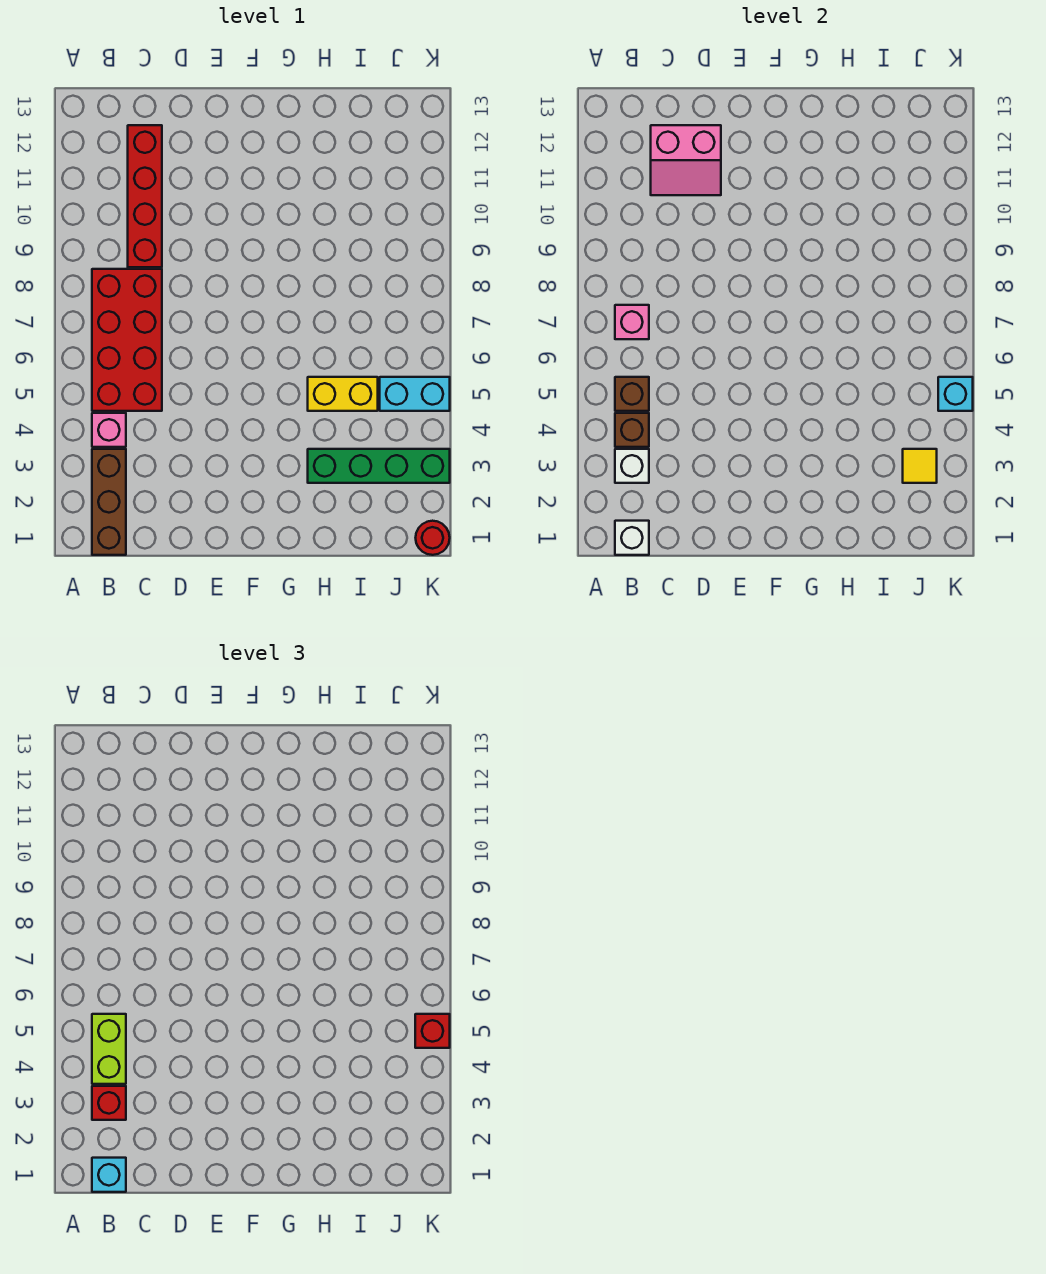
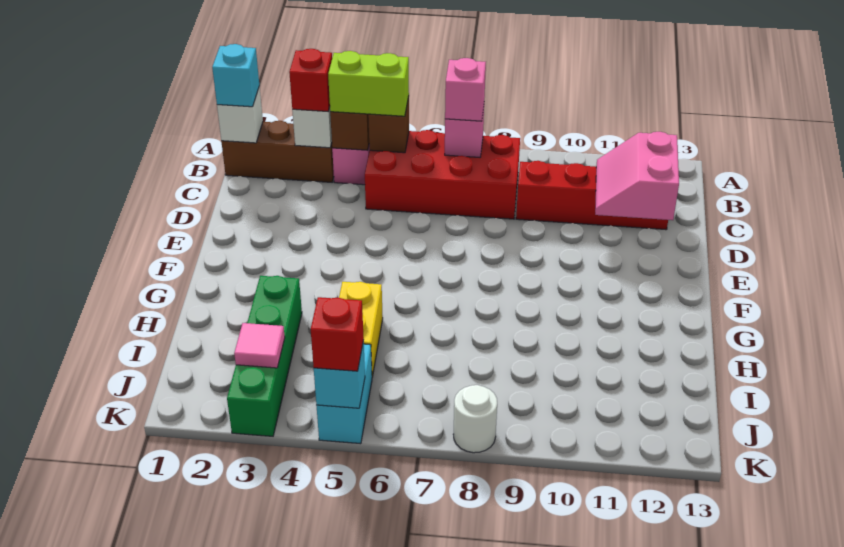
none -> pink brick B7 level 3
yellow tile J3 level 2 -> pink tile J3 level 2
red round brick K1 level 1 -> none
none -> white round brick K8 level 1

